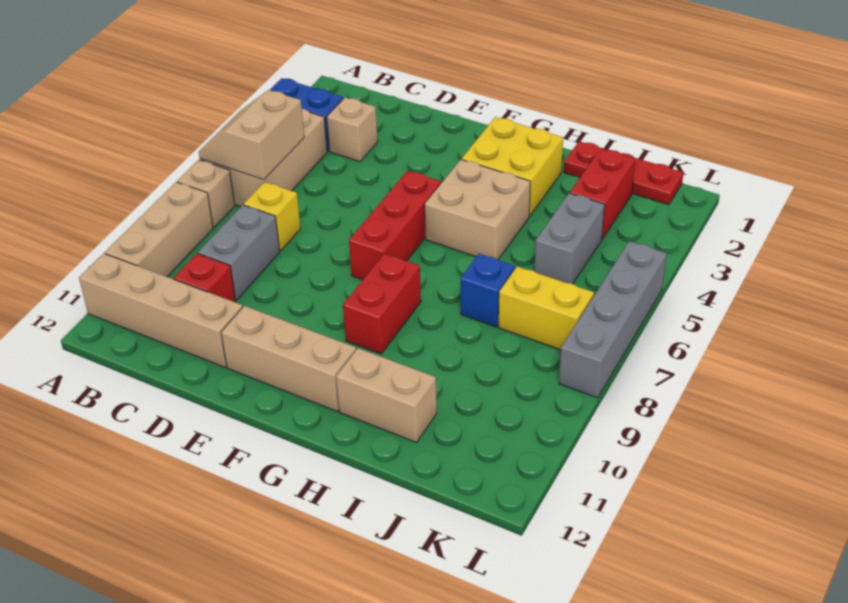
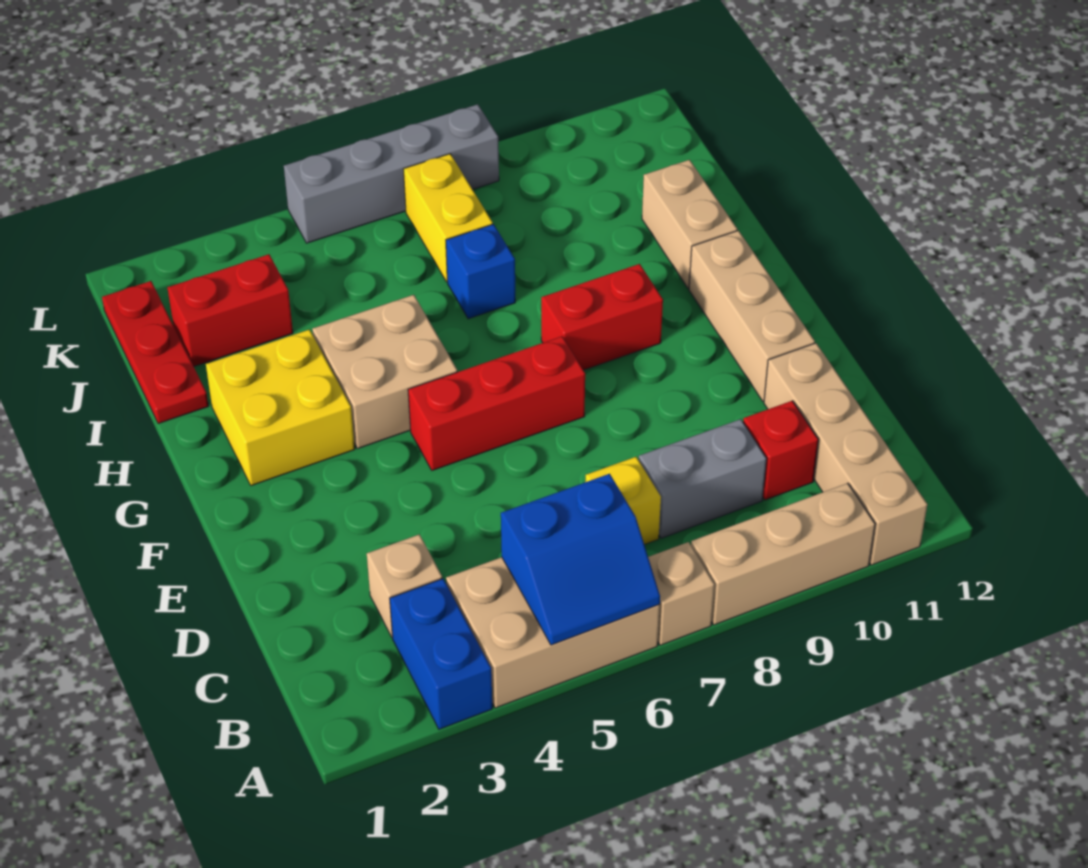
tan slope A5:B6 level 2 top B -> blue slope A5:B6 level 2 top B
grey brick J4:J5 level 1 -> none

